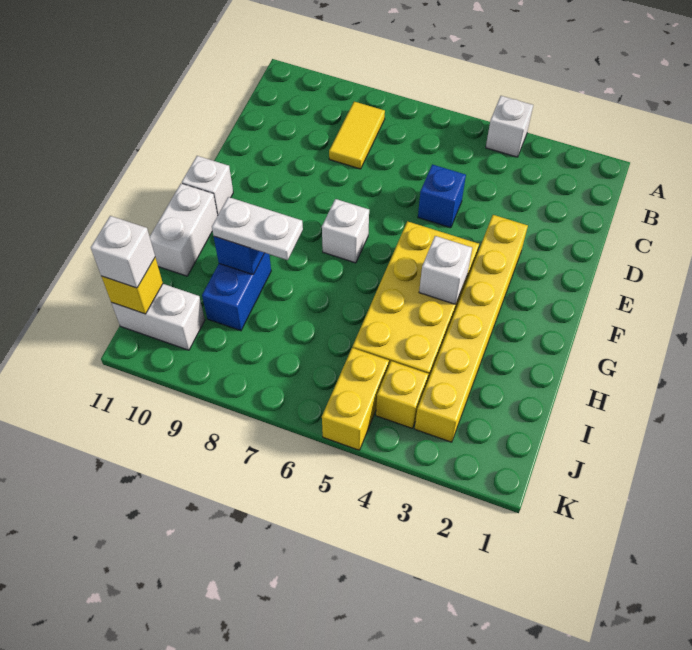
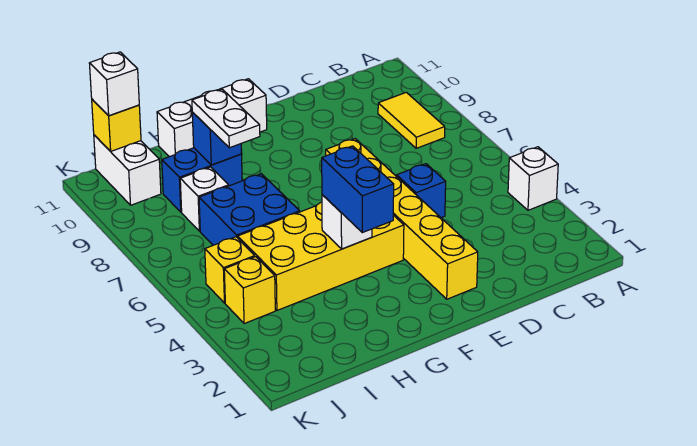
yellow tile B8:C8 level 1 -> yellow tile B8:B9 level 1
yellow brick E3:J3 level 1 -> yellow brick E2:E7 level 1
white brick F7 level 1 -> white brick I8 level 1
none -> blue brick G3:G4 level 3
none -> blue brick H6:I7 level 1
yellow brick J5:K5 level 1 -> yellow brick J5 level 1

